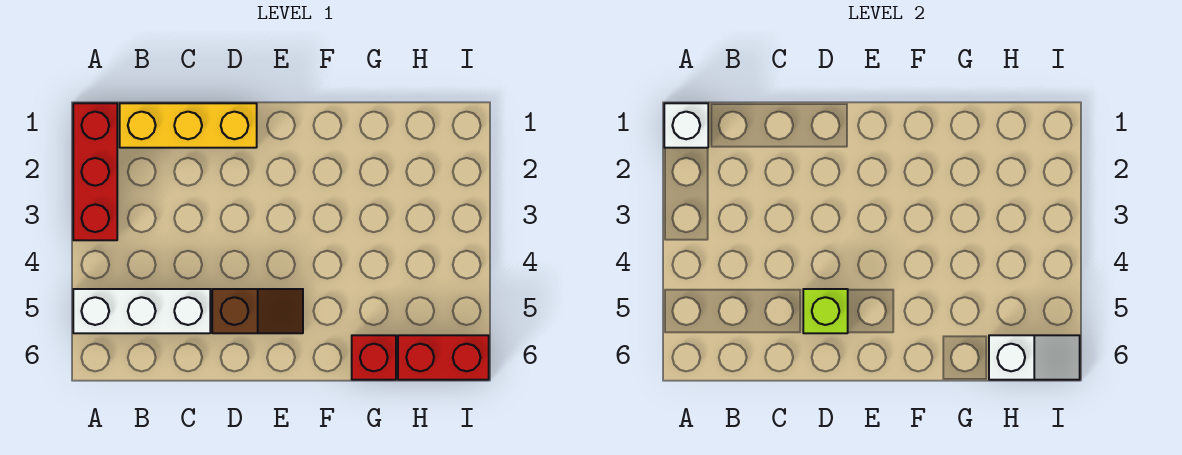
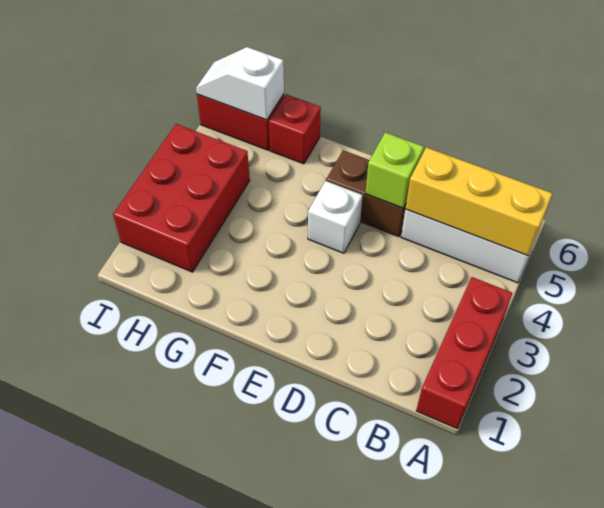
white brick A1 level 2 -> white brick E4 level 1
yellow brick B1:D1 level 1 -> yellow brick A5:C5 level 2
brown slope D5:E5 level 1 top D -> brown brick D5:E5 level 1
none -> red brick H2:I4 level 1

